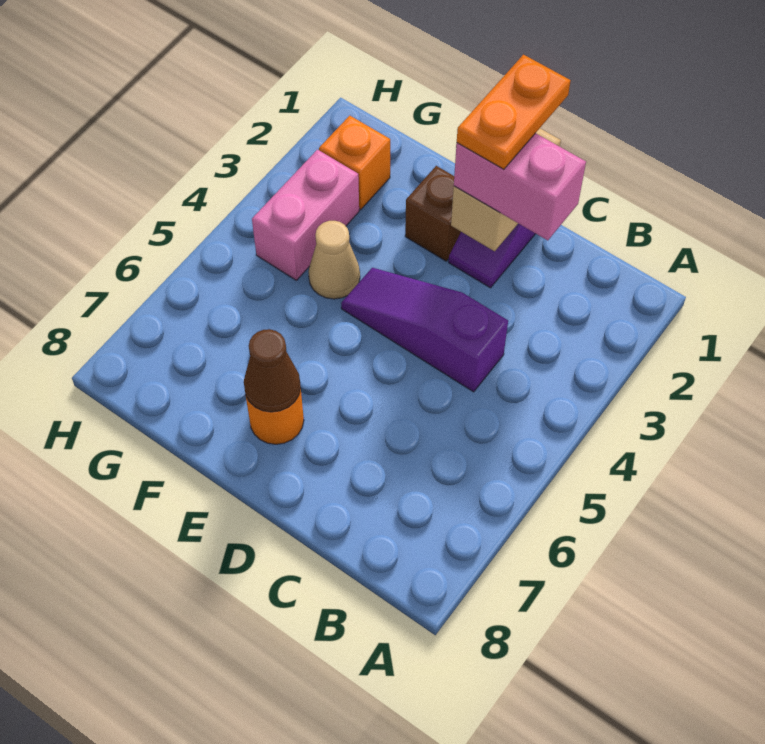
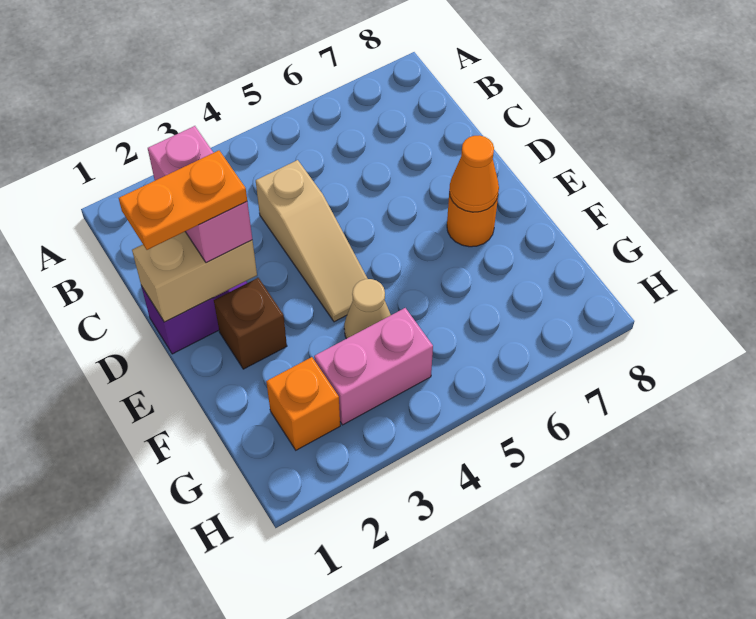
purple slope C4:E4 level 1 top C -> tan slope C4:E4 level 1 top C
brown cone E7 level 2 -> orange cone E7 level 2

